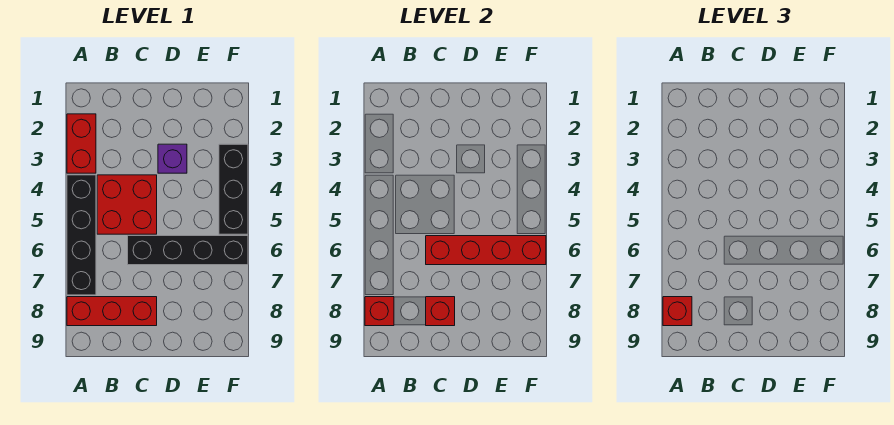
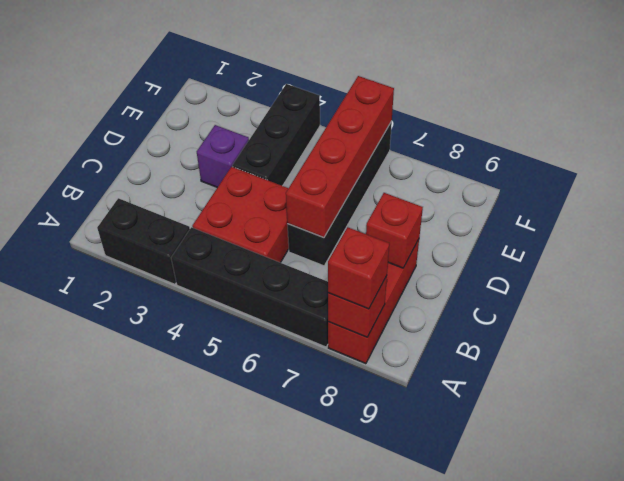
red brick A2:A3 level 1 -> black brick A2:A3 level 1
black brick F3:F5 level 1 -> black brick D4:F4 level 1

